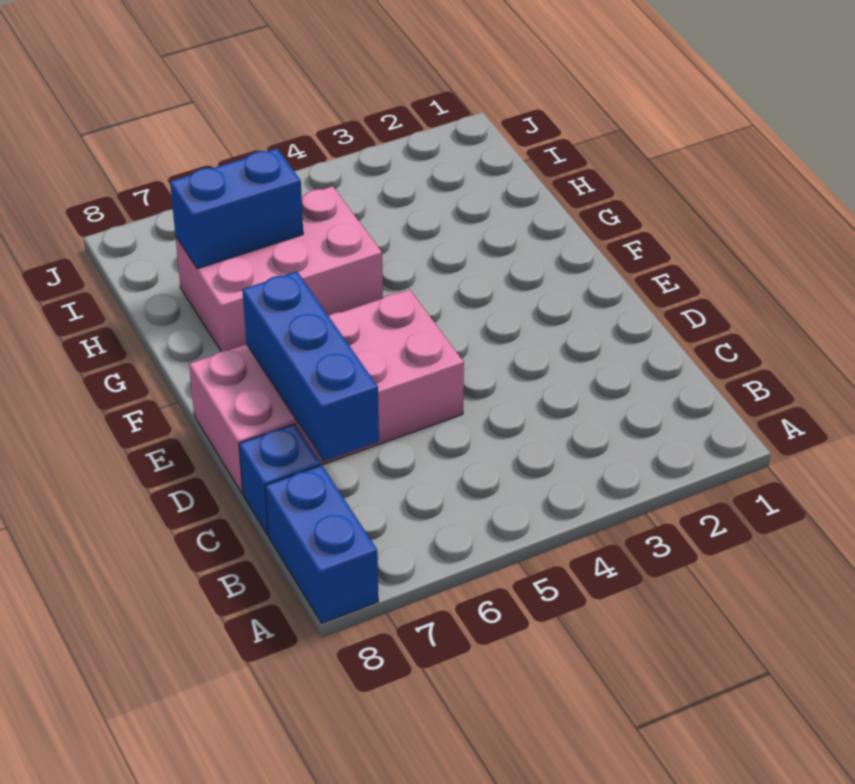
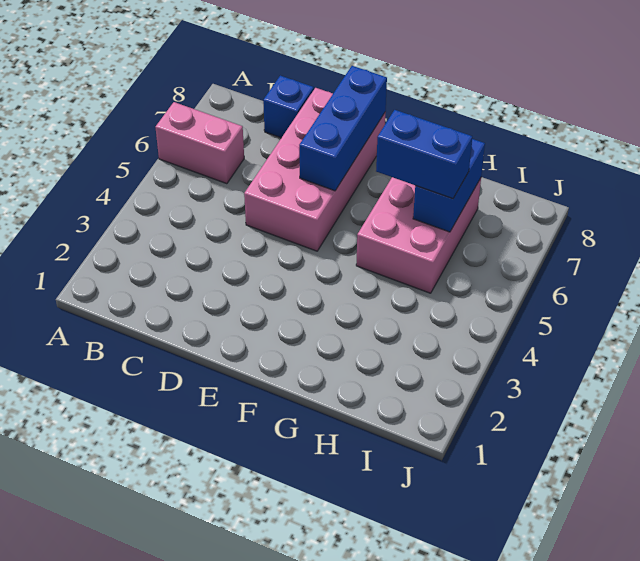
none -> pink brick A6:B6 level 1
blue brick A8:B8 level 1 -> blue brick G6:H6 level 3
blue brick C7:E7 level 2 -> blue brick E6:E8 level 2

